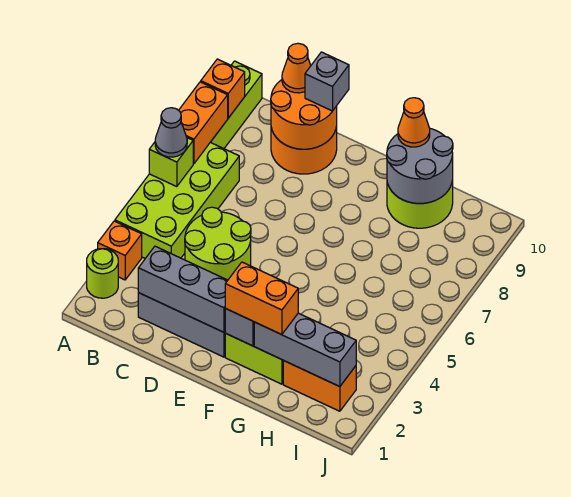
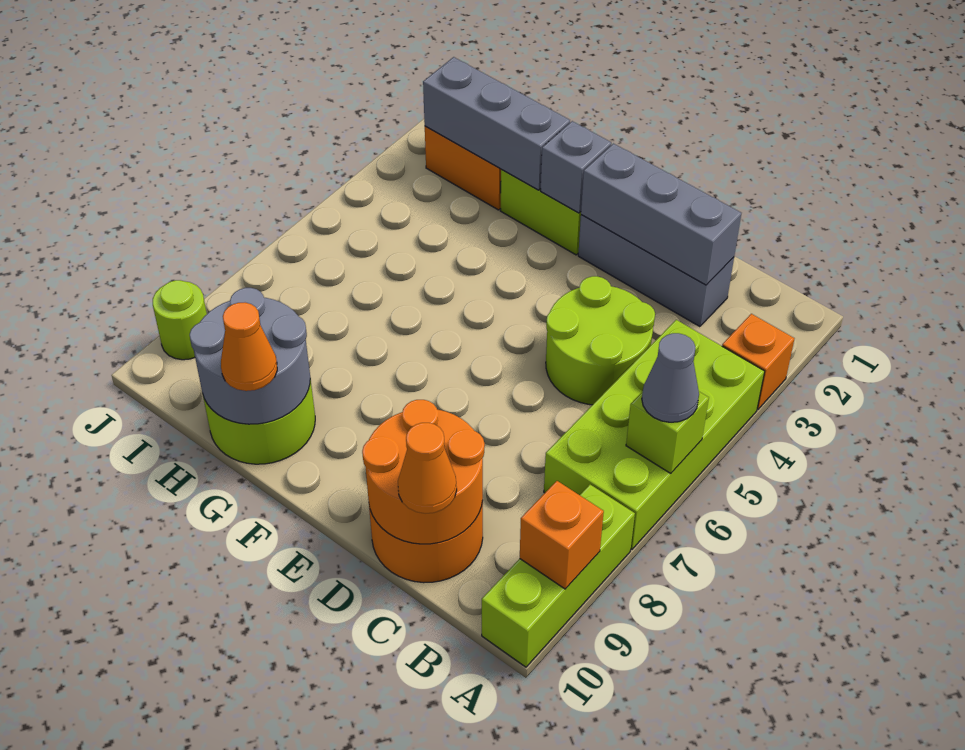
lime round brick A2 level 1 -> lime round brick J9 level 1
orange brick A7:A8 level 2 -> none
grey brick D10 level 3 -> none
orange brick F2:G2 level 3 -> none

